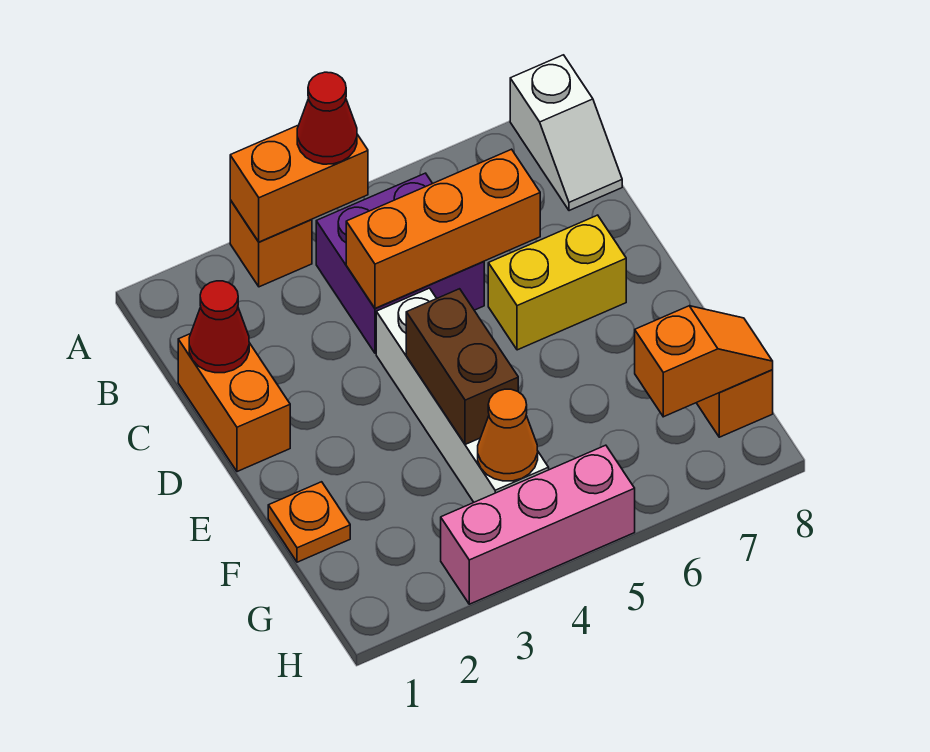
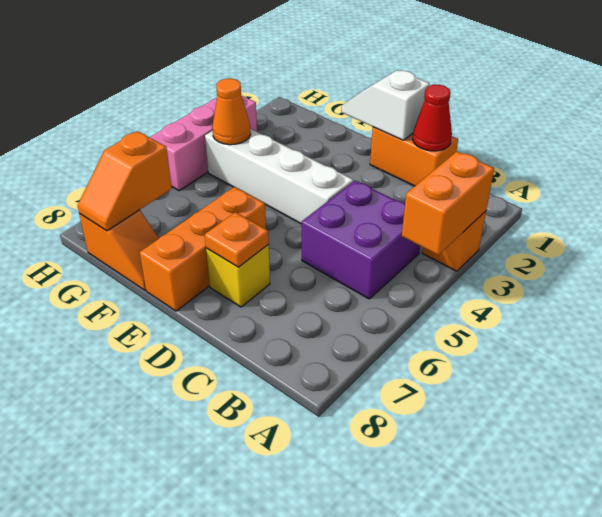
red cone A4 level 3 -> none
white slope A8:B8 level 1 top A -> white slope D1:E1 level 2 top D
orange brick C4:C6 level 2 -> orange brick E6:E8 level 1
yellow brick D6:D7 level 1 -> yellow brick D7 level 1
brown brick E4:F4 level 2 -> none
orange plate F1 level 1 -> orange plate D7 level 2

